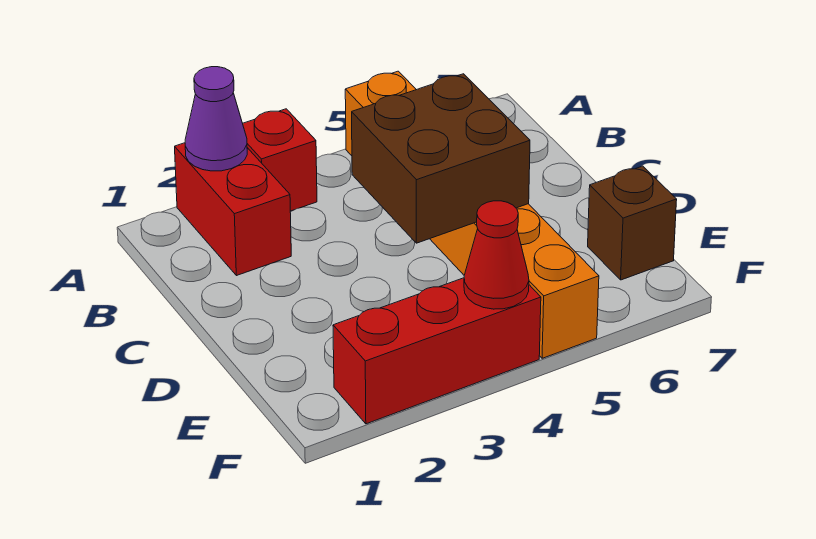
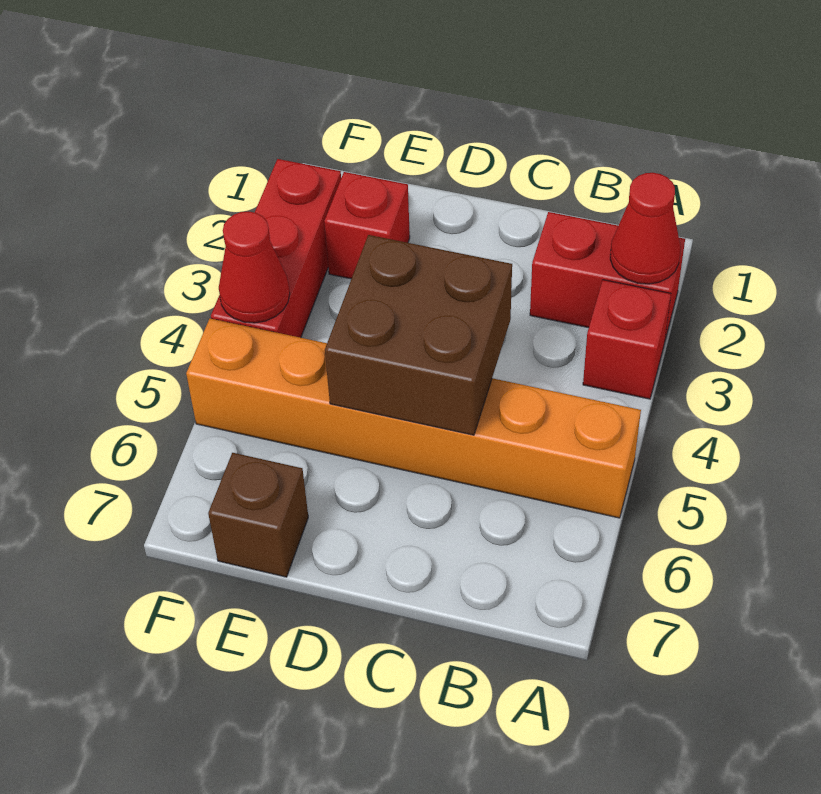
purple cone A2 level 2 -> red cone A2 level 2
none -> red brick E2 level 1

